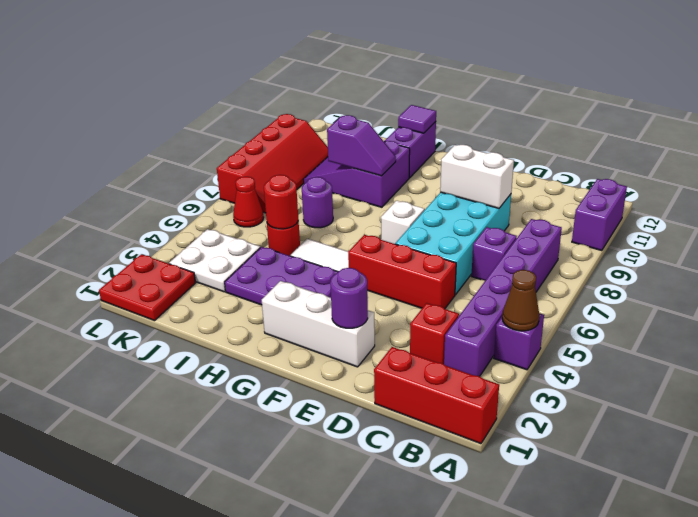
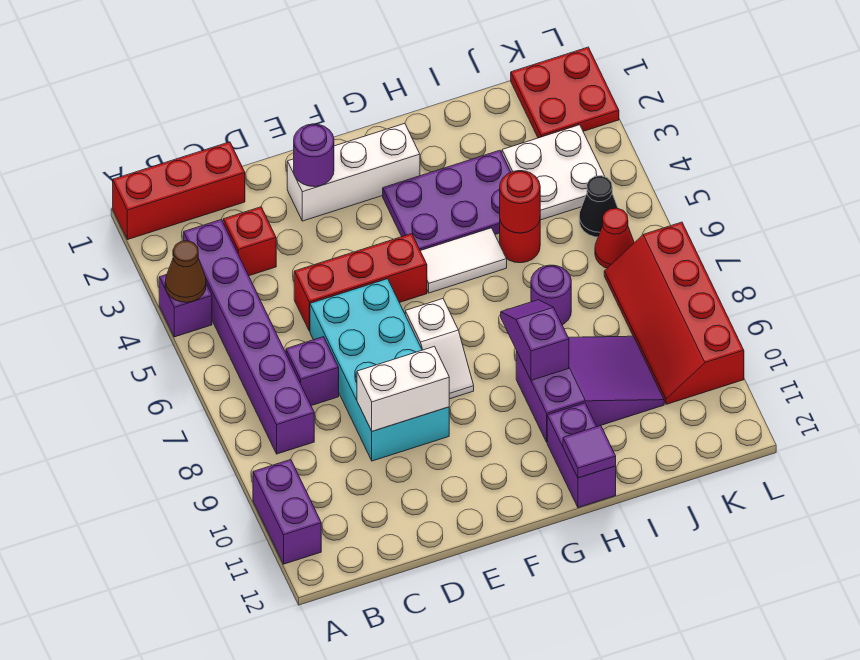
purple slope H9:I9 level 2 top I -> purple slope H8:H9 level 2 top 9
none -> black cone K5 level 1

